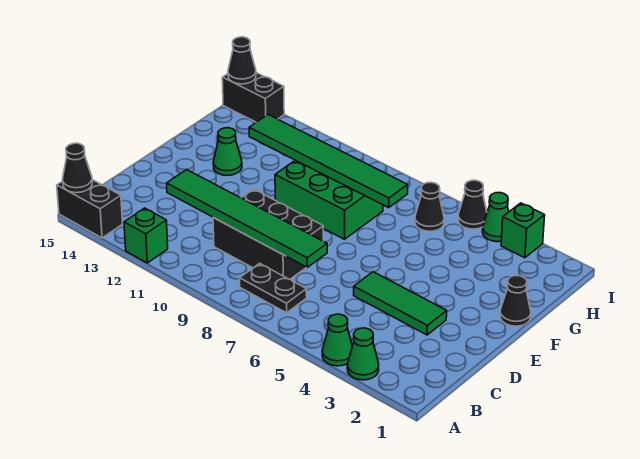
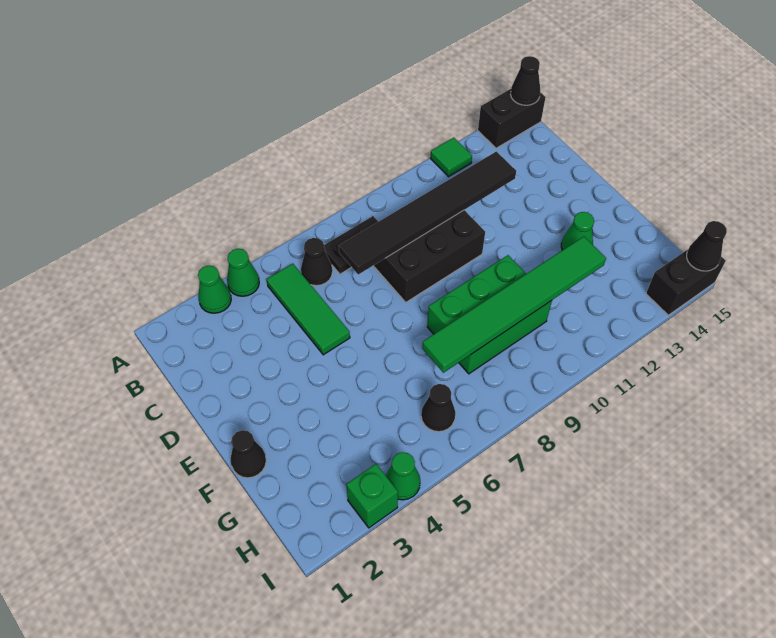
green brick A12 level 1 -> green tile A12 level 1
green tile C7:C12 level 2 -> black tile C7:C12 level 2
green tile D3:D5 level 1 -> green tile B5:D5 level 1
black cone I5 level 1 -> black cone B6 level 1

